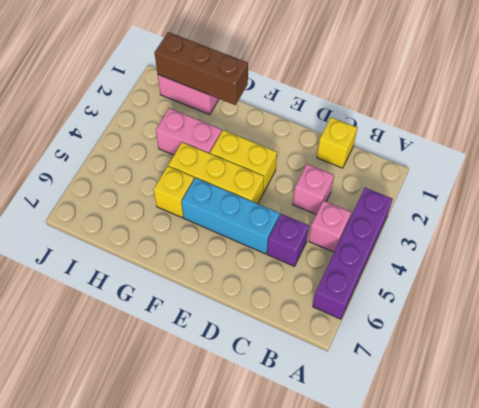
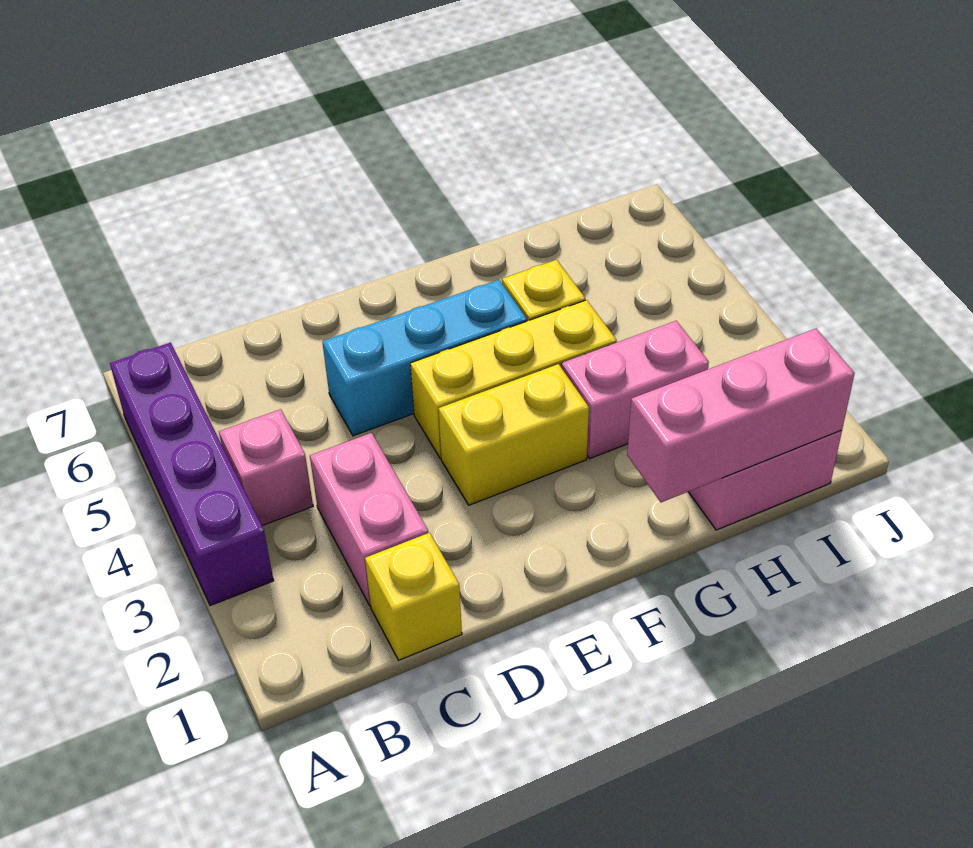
pink brick C3 level 1 -> pink brick C2:C3 level 1
purple brick C5 level 1 -> none
brown brick G1:I1 level 2 -> pink brick G1:I1 level 2

